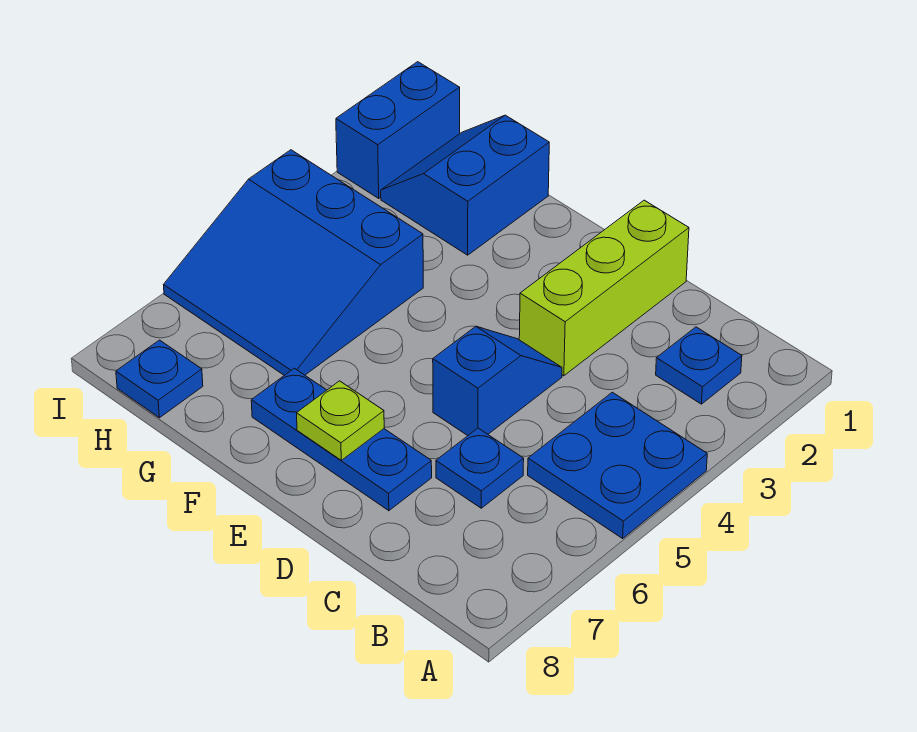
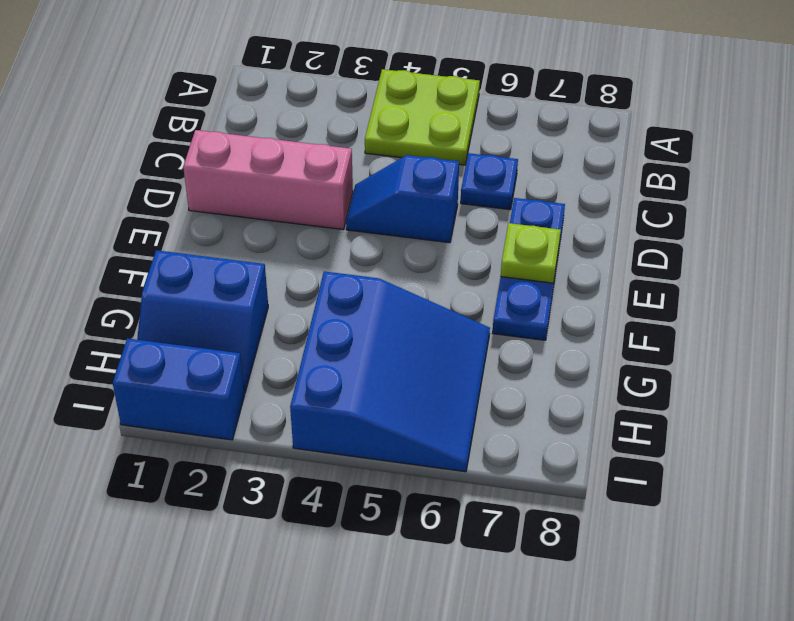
blue plate A4:B5 level 1 -> lime plate A4:B5 level 1
blue plate B2 level 1 -> none
lime brick D1:D3 level 1 -> pink brick D1:D3 level 1
blue plate H8 level 1 -> none

